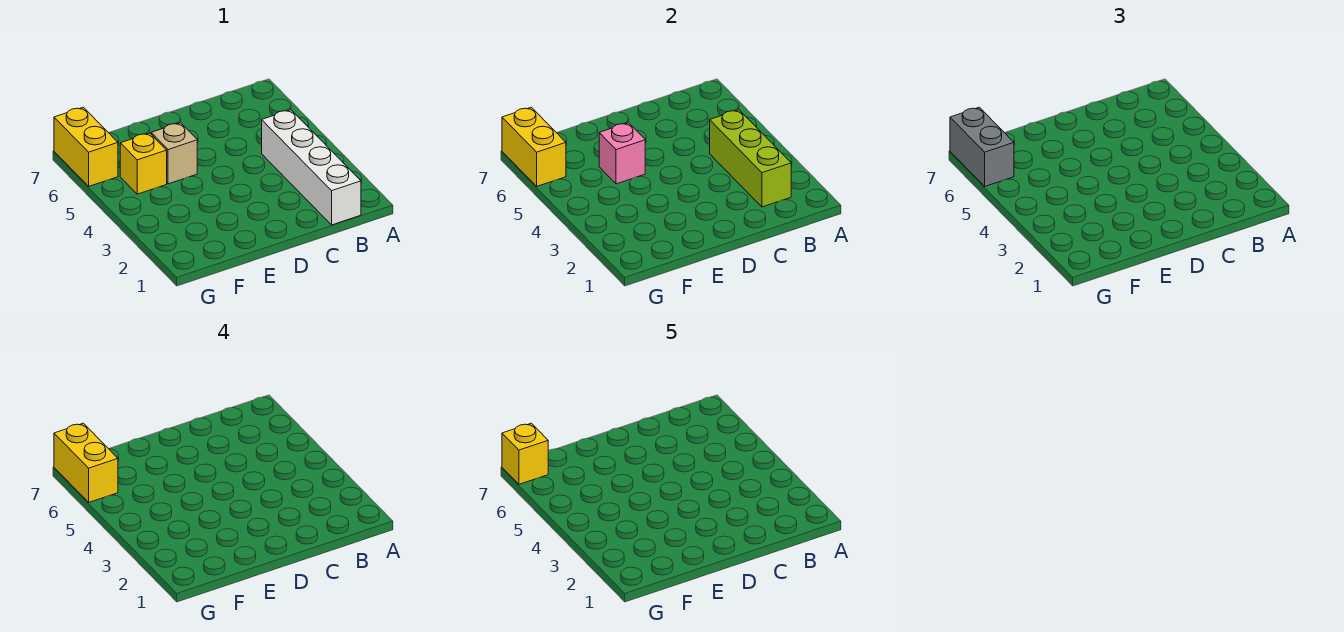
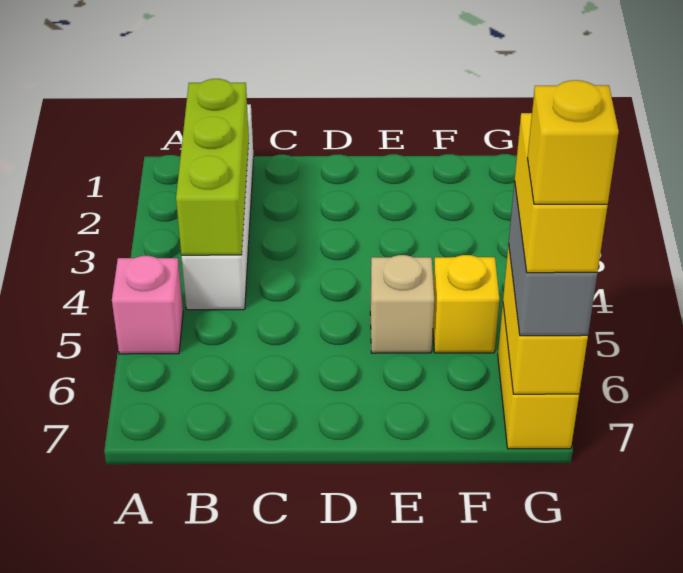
pink brick E5 level 2 -> pink brick A5 level 1

